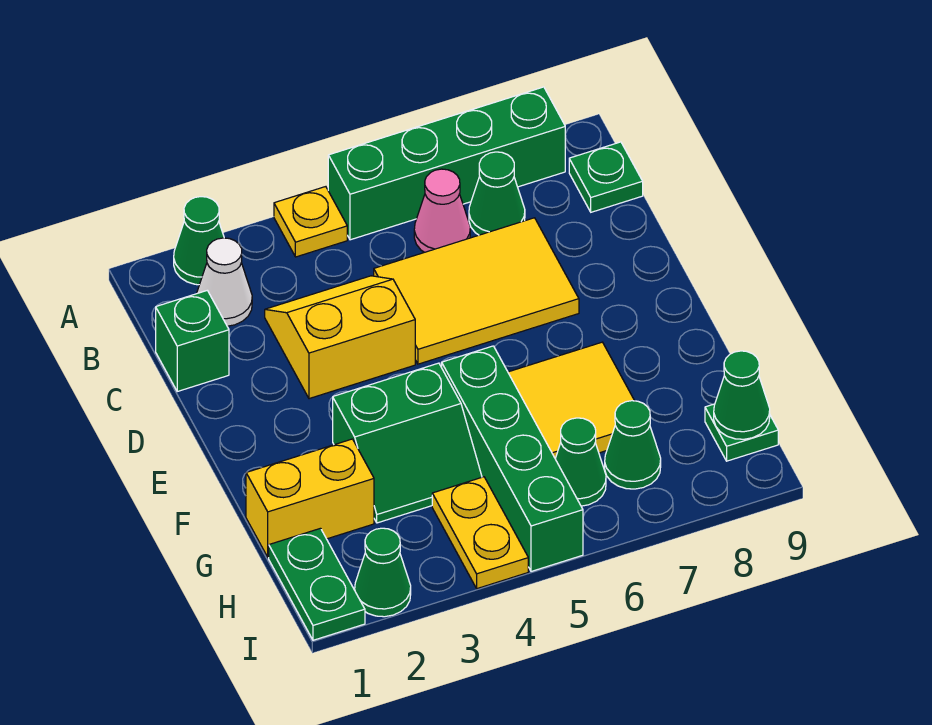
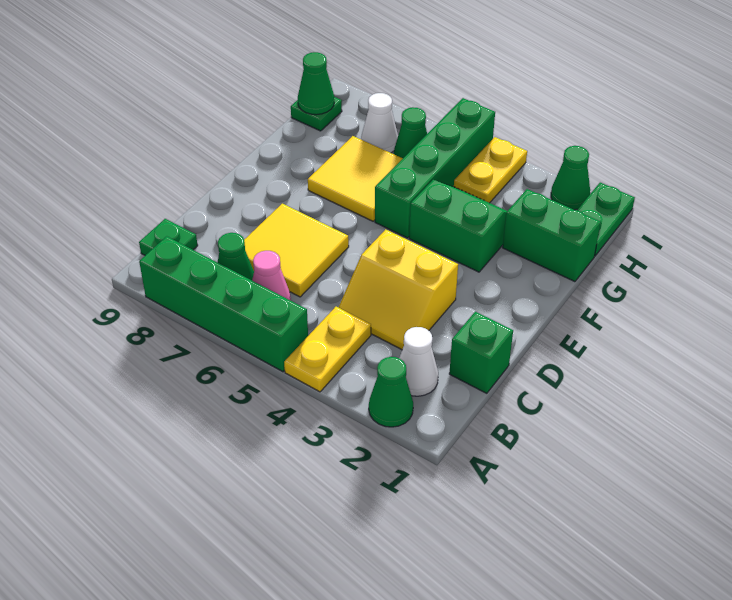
yellow plate A4 level 1 -> yellow plate A4:B4 level 1
yellow tile C5:D7 level 1 -> yellow tile C6:D7 level 1
yellow brick G1:G2 level 1 -> green brick G1:G2 level 1
green cone H7 level 1 -> white cone H7 level 1

